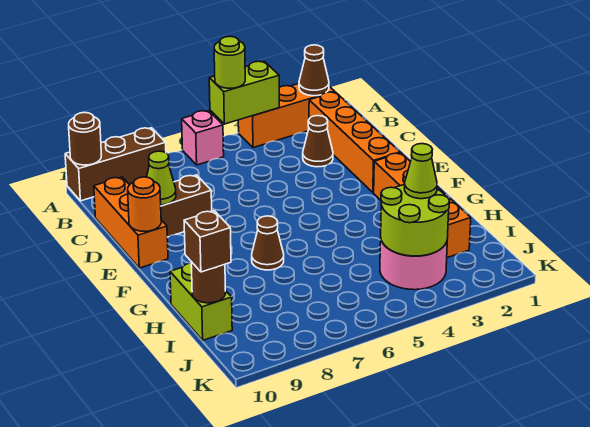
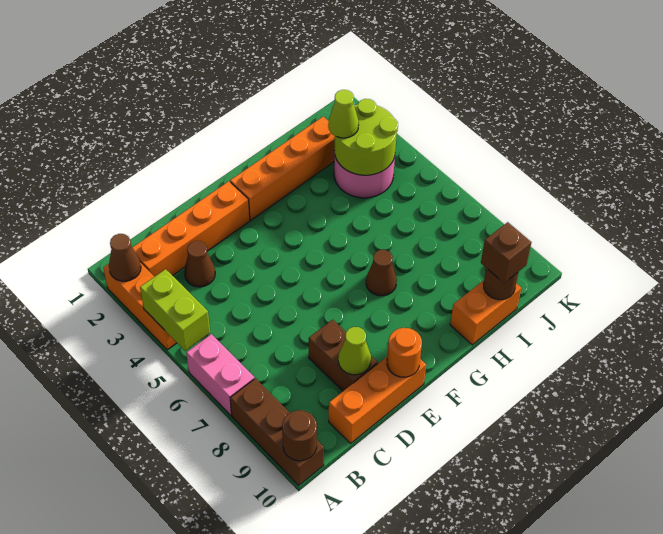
lime round brick A5 level 3 -> none
pink brick A6 level 1 -> pink brick A6:A7 level 1
lime brick H10:I10 level 1 -> orange brick H10:I10 level 1

